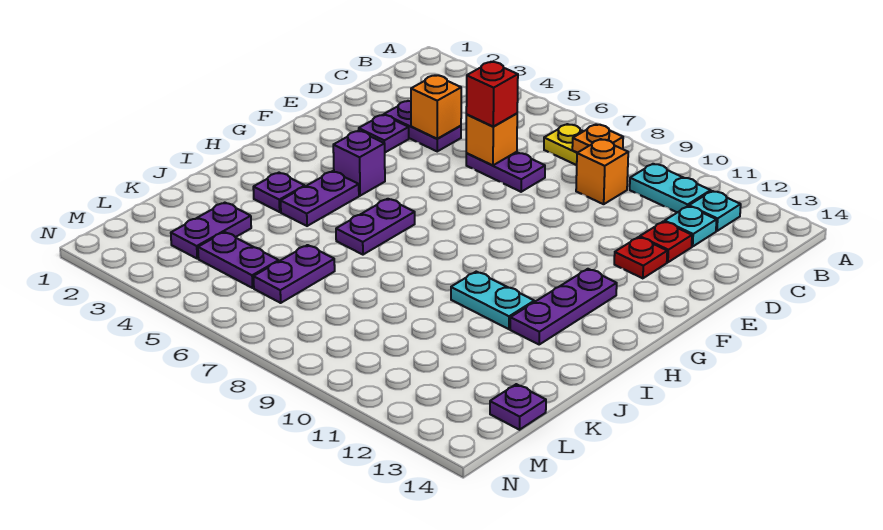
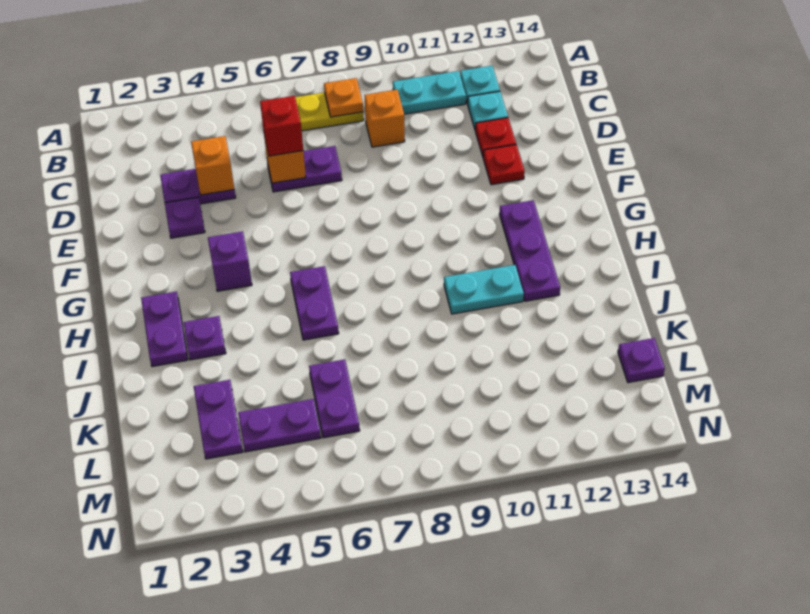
purple plate H4:I4 level 1 -> purple plate H2:I2 level 1

